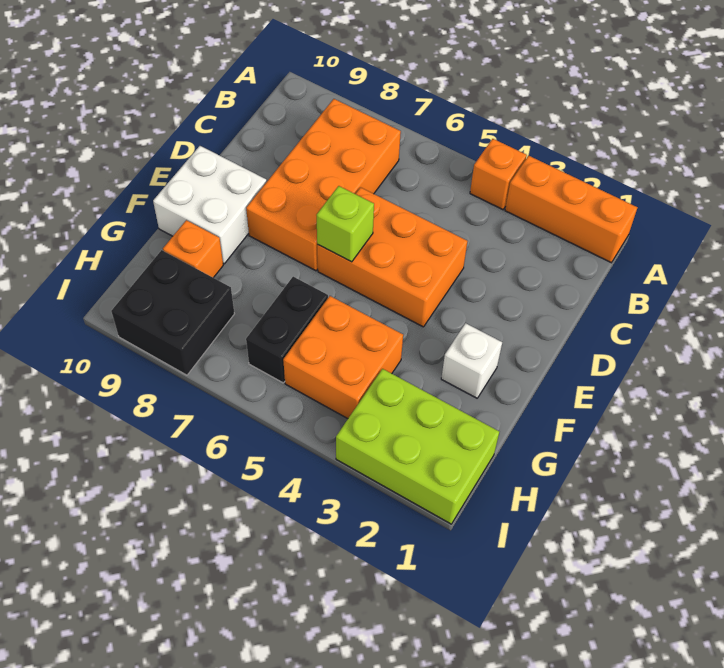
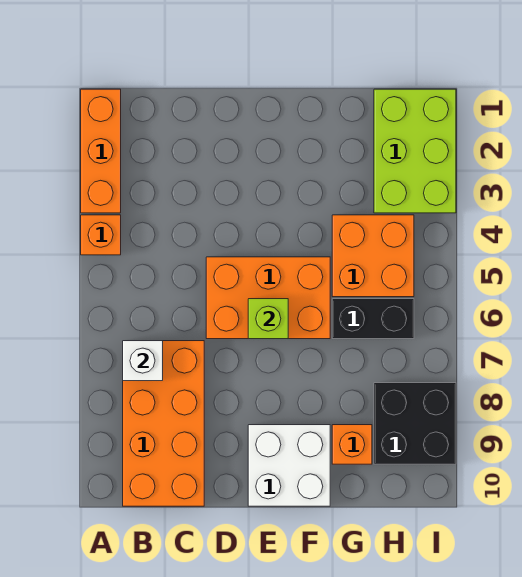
orange brick B7:E8 level 1 -> orange brick B7:C10 level 1
orange brick D4:E6 level 1 -> orange brick D5:F6 level 1
white brick F2 level 1 -> white brick B7 level 2

